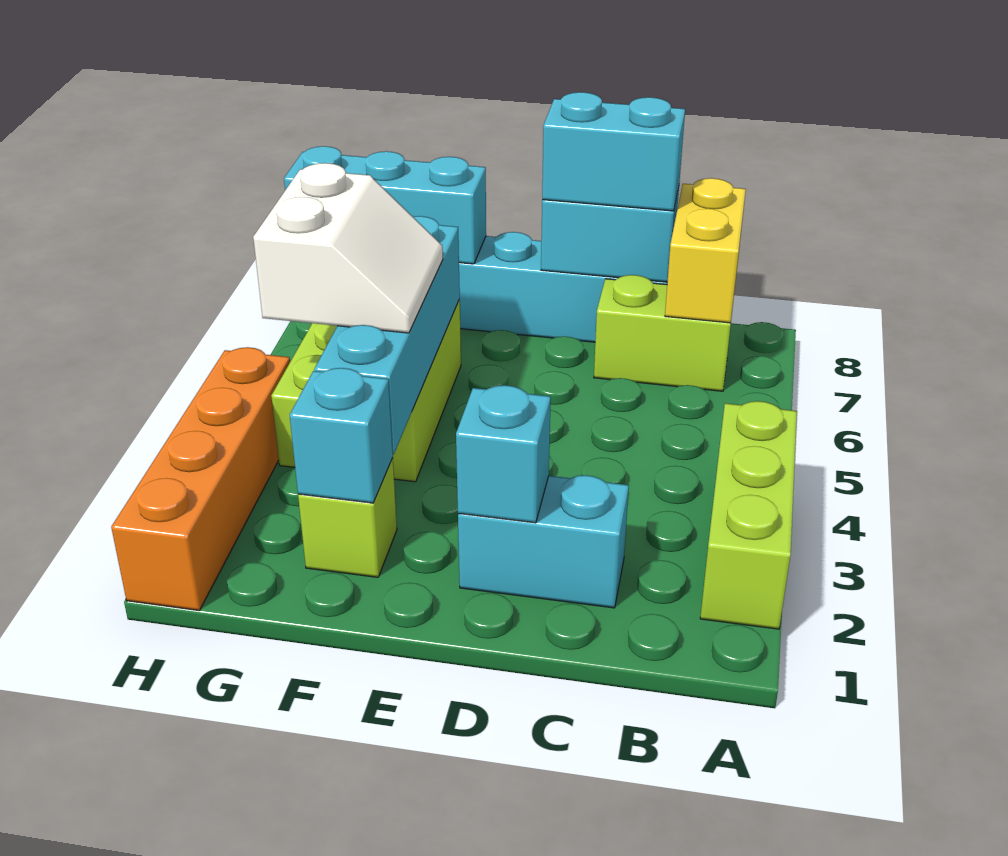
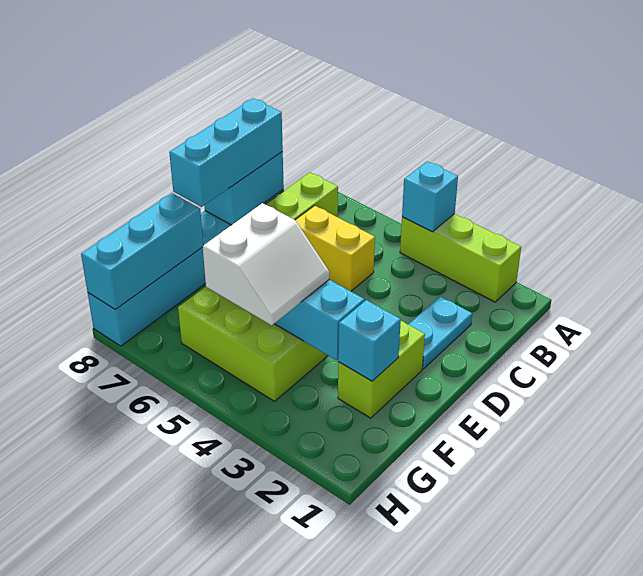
yellow brick B7:B8 level 2 -> yellow brick C5:C6 level 1
cyan brick C2:D2 level 1 -> cyan plate C2:D2 level 1
cyan brick C8:D8 level 3 -> cyan brick C8:E8 level 3
cyan brick D2 level 2 -> cyan brick A4 level 2
lime brick F2 level 1 -> lime brick E2:F2 level 1
white slope F4:G5 level 3 top G -> white slope F4:G5 level 3 top 5
orange brick H1:H4 level 1 -> none

